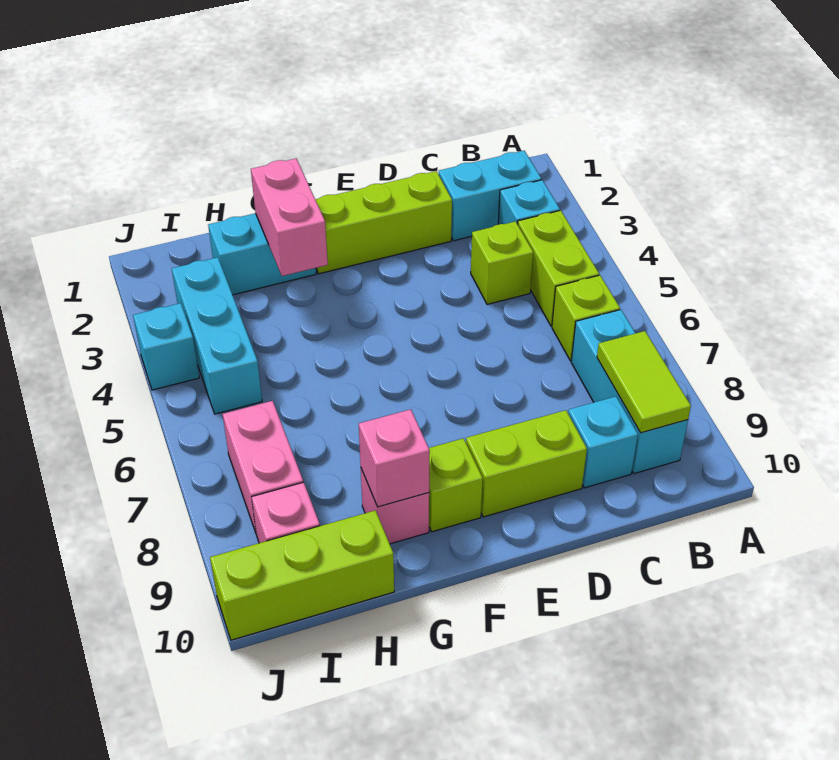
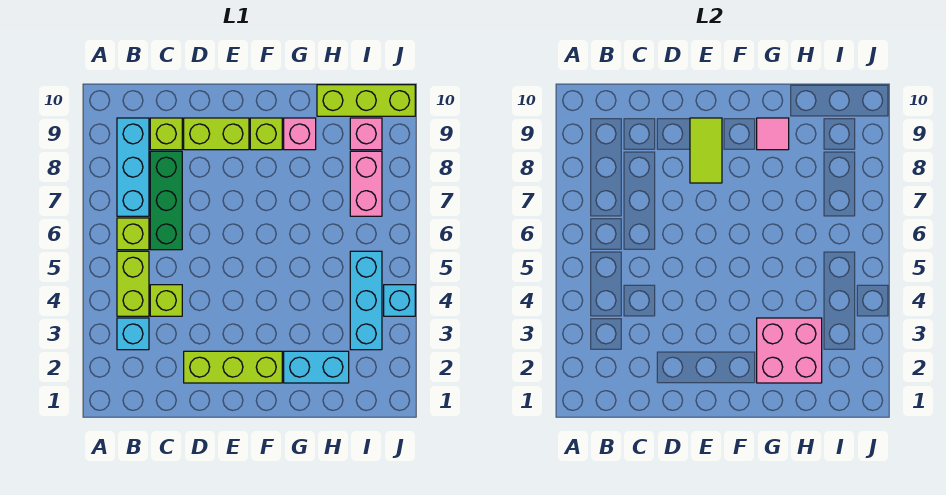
cyan brick B2:C2 level 1 -> none
lime tile B8:B9 level 2 -> lime tile E8:E9 level 2
none -> green brick C6:C8 level 1
cyan brick C9 level 1 -> lime brick C9 level 1
pink brick G2:G3 level 2 -> pink brick G2:H3 level 2
pink brick G9 level 2 -> pink tile G9 level 2

